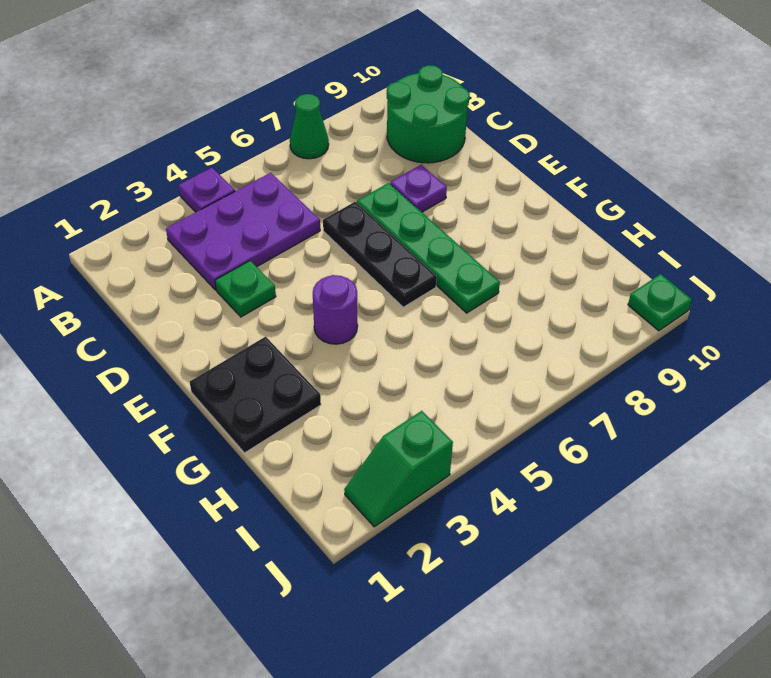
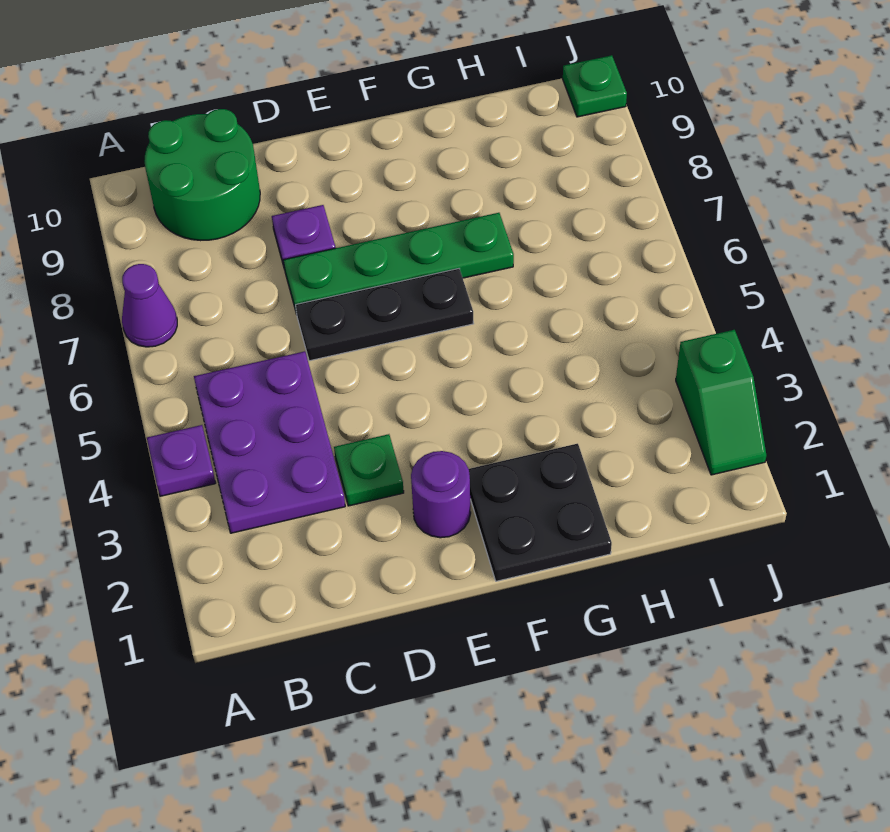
green cone A7 level 1 -> purple cone A7 level 1
purple round brick F4 level 1 -> purple round brick E2 level 1

